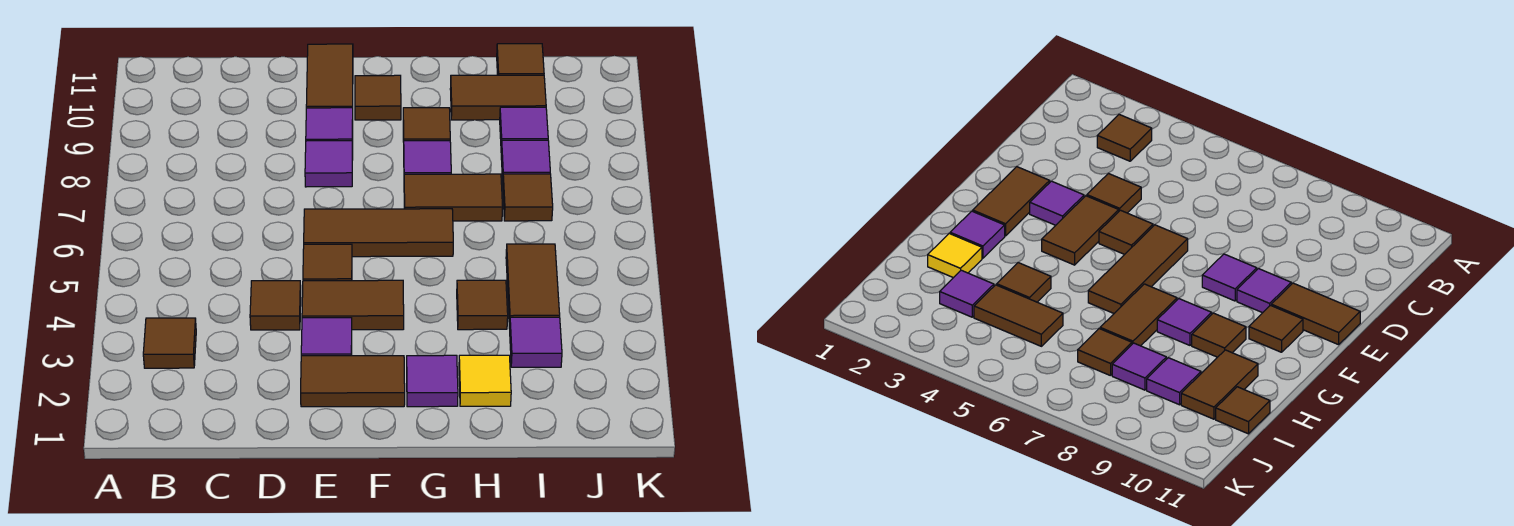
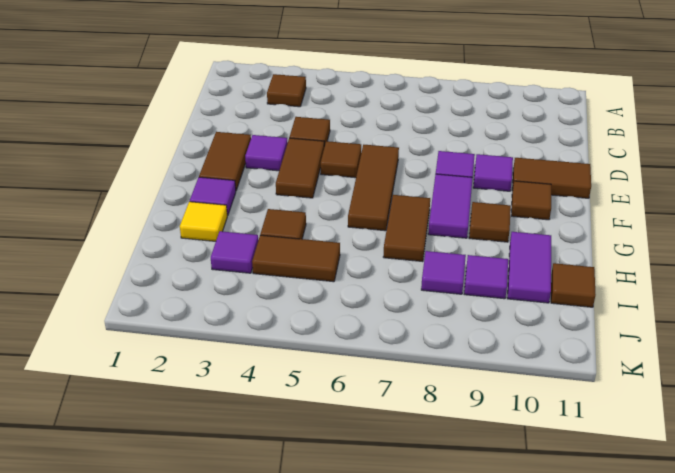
purple tile G8 level 1 -> purple tile F8:G8 level 1
brown tile H10:I10 level 1 -> purple tile H10:I10 level 1
brown tile I7 level 1 -> none

